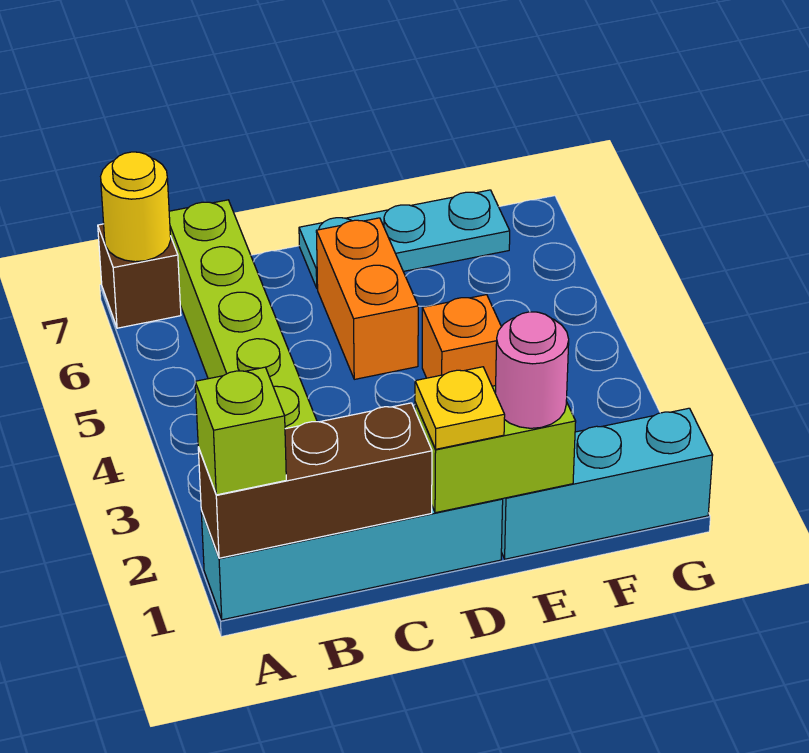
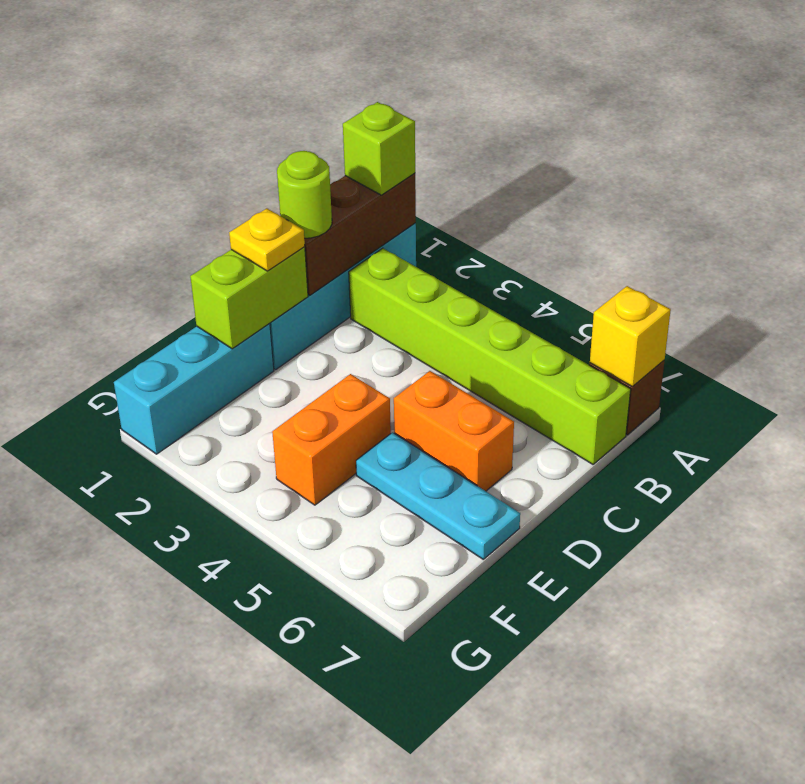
yellow round brick A7 level 2 -> yellow brick A7 level 2
none -> lime round brick C1 level 3
cyan plate D7:F7 level 1 -> cyan plate E5:E7 level 1
pink round brick E1 level 3 -> none
orange brick E4 level 1 -> orange brick E4:F4 level 1

